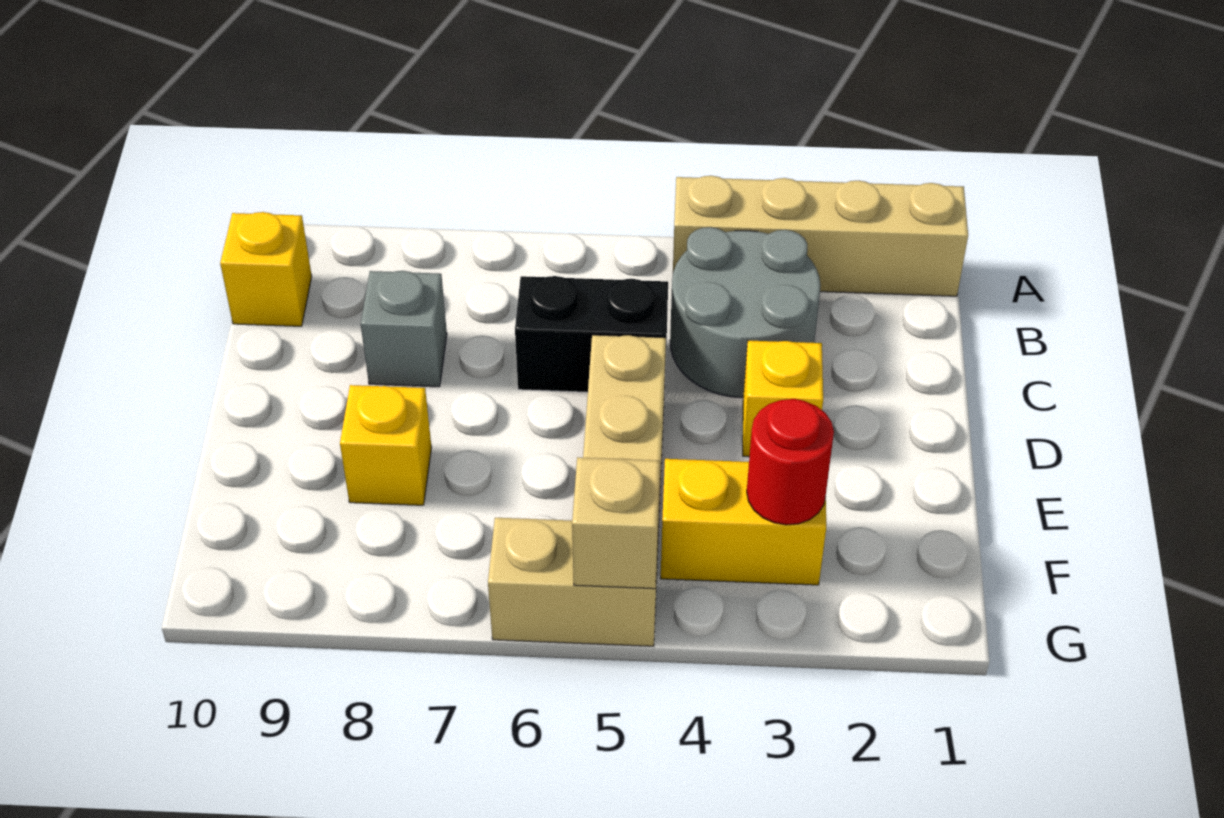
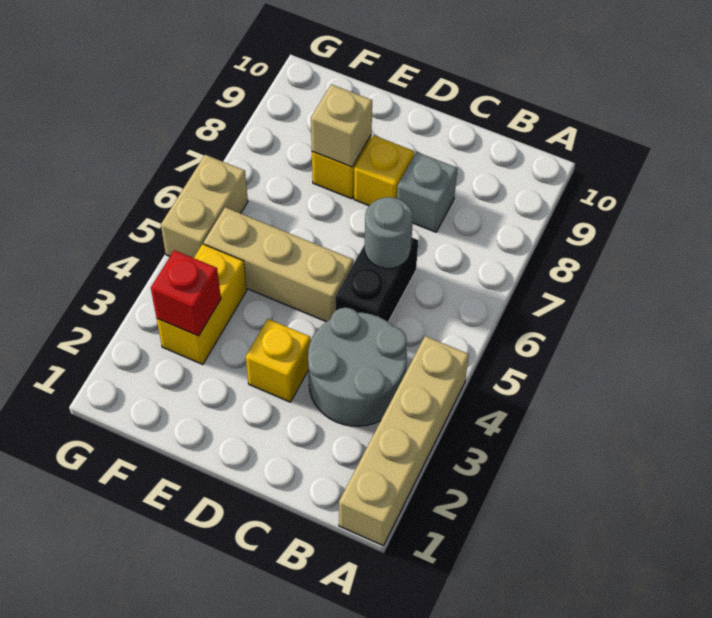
yellow brick B10 level 1 -> yellow brick D8 level 1
none -> grey round brick C6 level 2
red round brick F3 level 2 -> red brick F3 level 2
tan brick G5 level 2 -> tan brick E8 level 2

